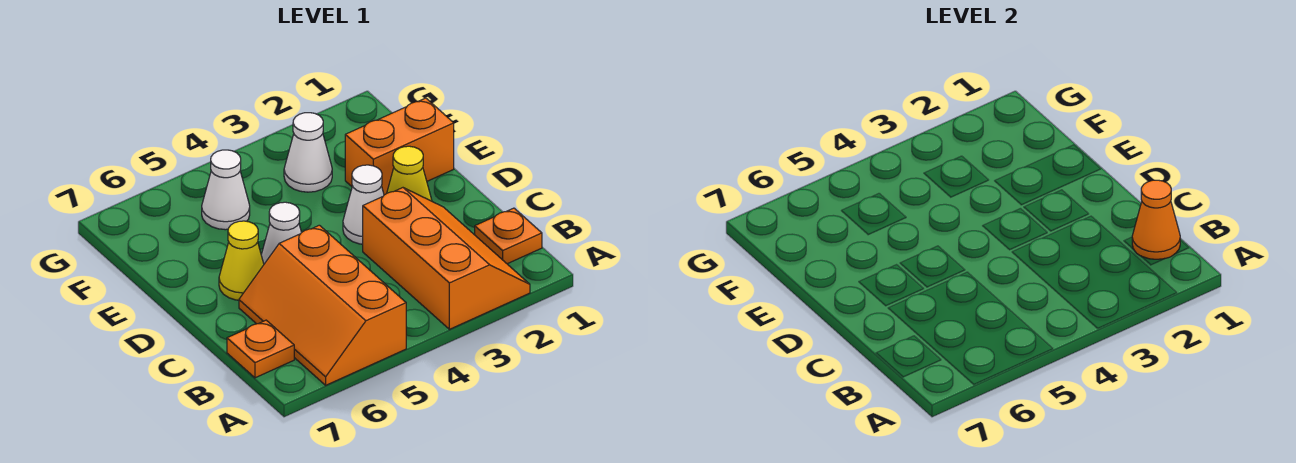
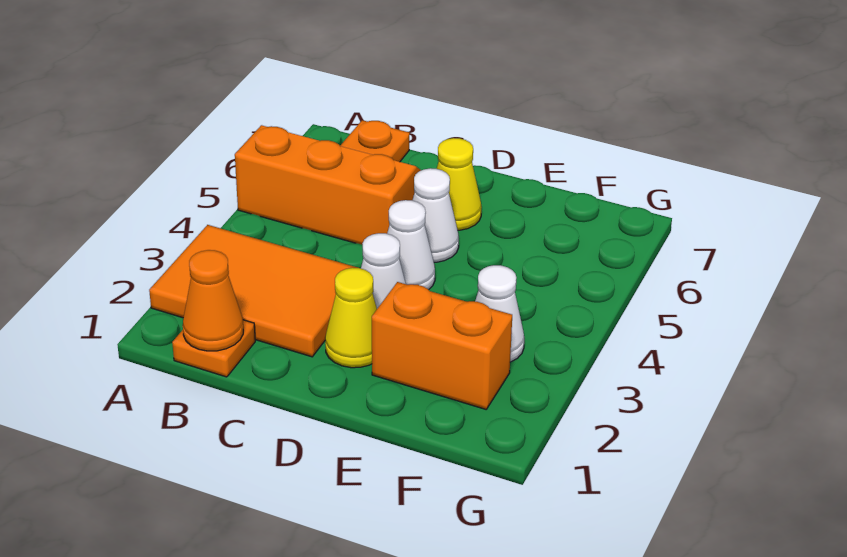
orange slope A2:C3 level 1 top 3 -> orange tile A2:C3 level 1
orange brick E1:E2 level 1 -> orange brick E2:F2 level 1
white cone F5 level 1 -> white cone D4 level 1

